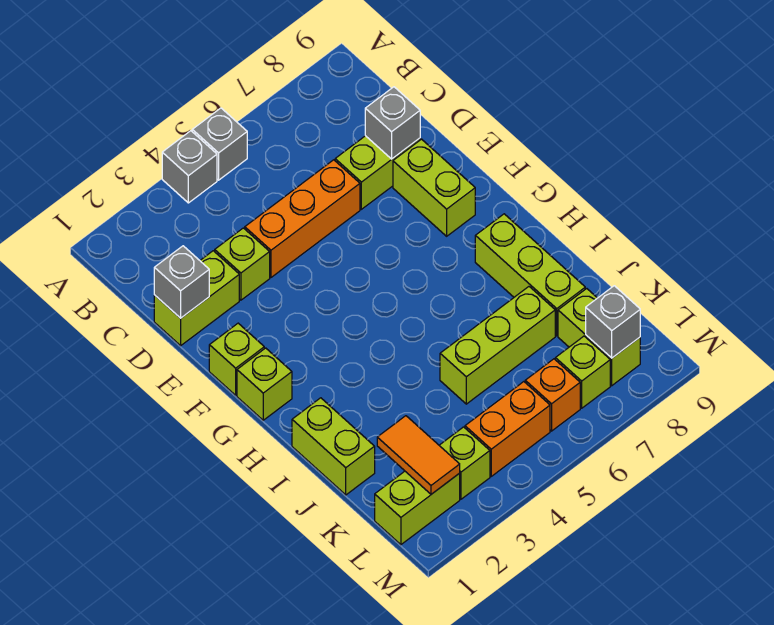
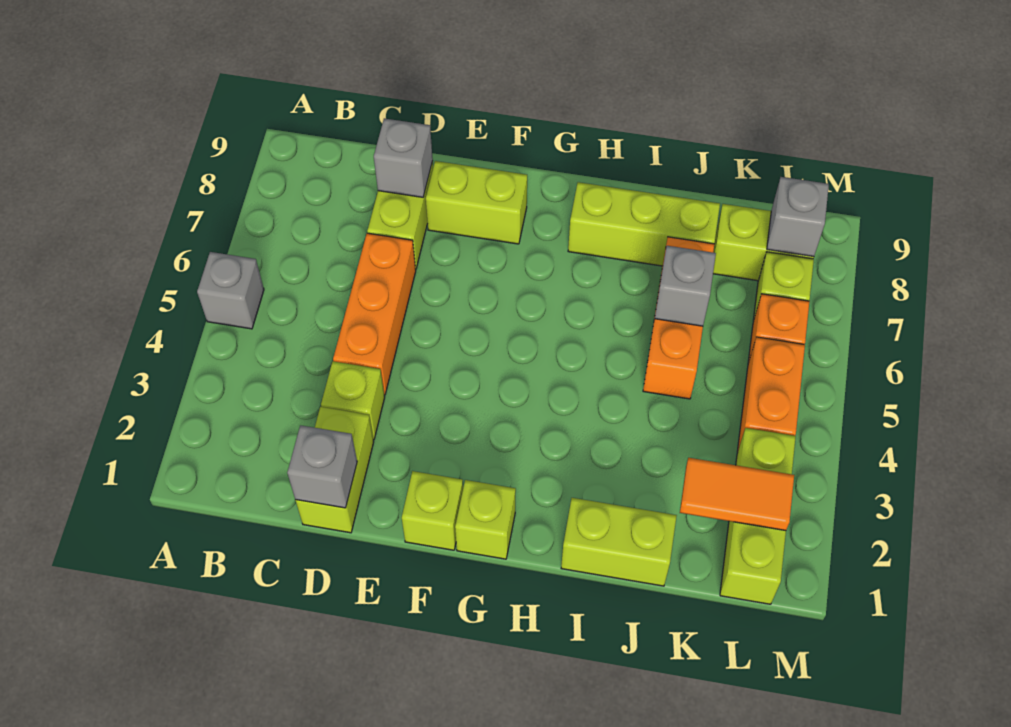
grey brick A4 level 1 -> grey brick J6 level 2
lime brick J5:J7 level 1 -> orange brick J5:J7 level 1

